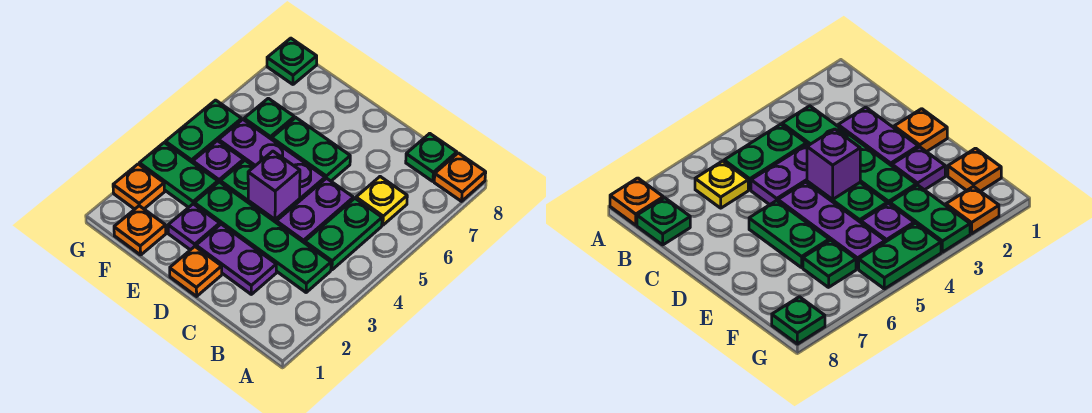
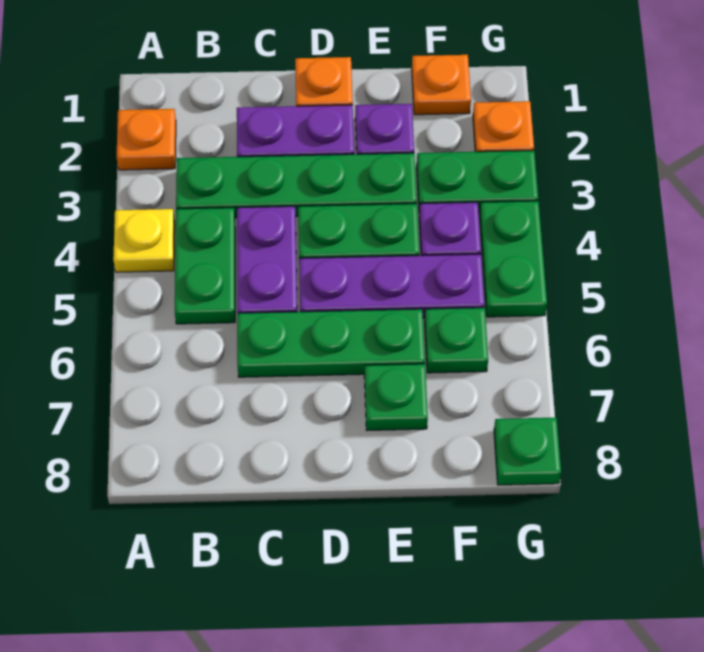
orange plate A8 level 1 -> orange plate A2 level 1
yellow plate B6 level 1 -> yellow plate A4 level 1
green plate B8 level 1 -> green plate E7 level 1
purple brick D4 level 2 -> none
green plate D6:E6 level 1 -> green plate C6:E6 level 1

